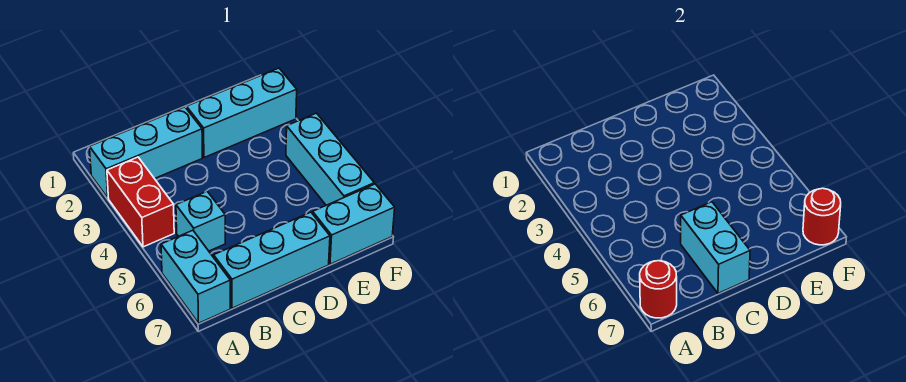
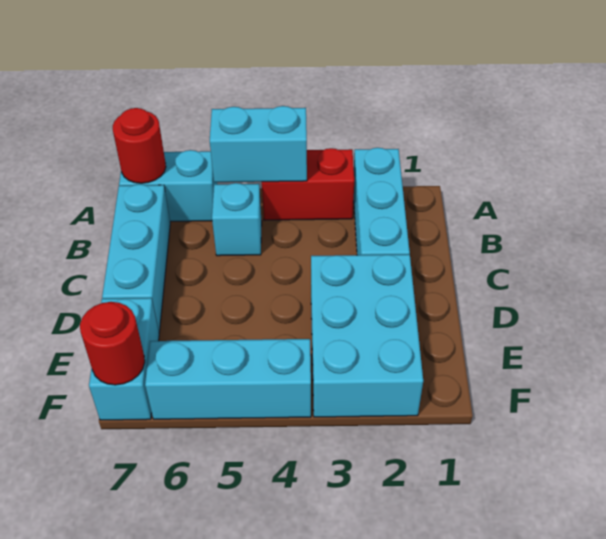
cyan brick C6:C7 level 2 -> cyan brick A4:A5 level 2
cyan brick D2:F2 level 1 -> cyan brick D2:F3 level 1

